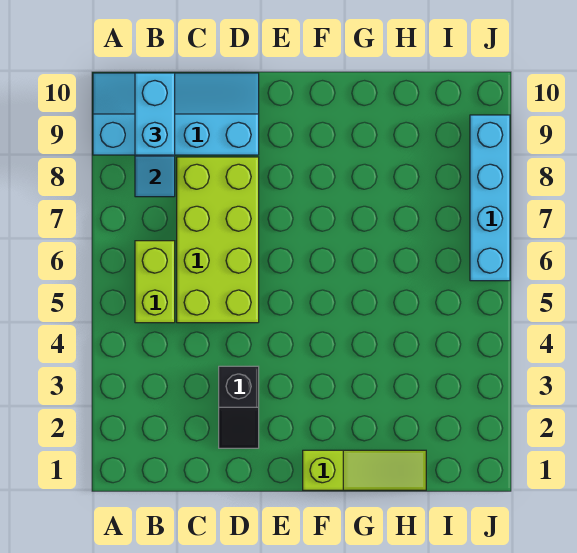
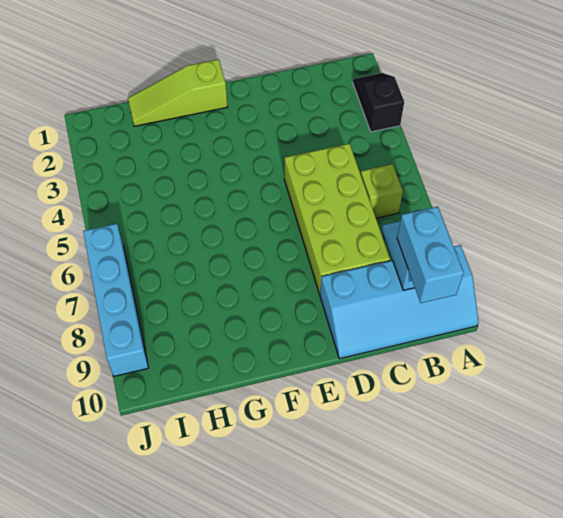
lime brick B5:B6 level 1 -> lime brick B6 level 1
black slope D2:D3 level 1 top 3 -> black slope A2:A3 level 1 top 3

